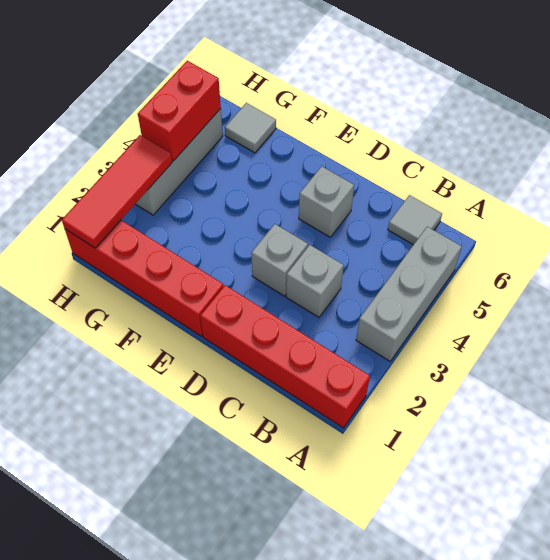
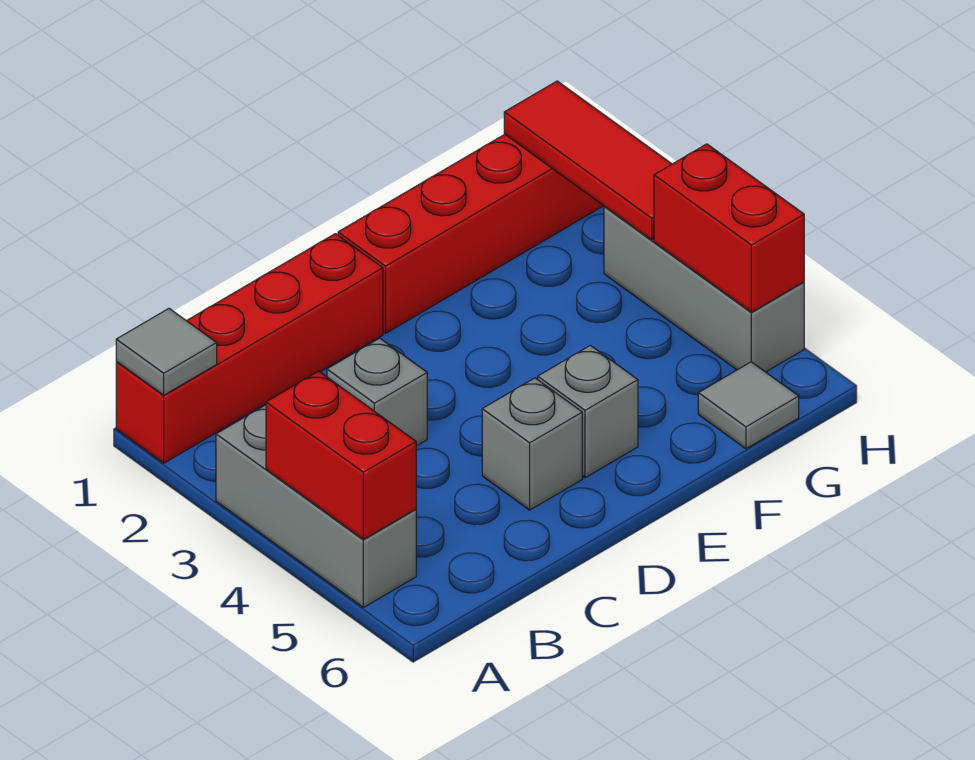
none -> red brick A4:A5 level 2
grey tile B6 level 1 -> grey tile A1 level 2
grey brick D3 level 1 -> grey brick E5 level 1

